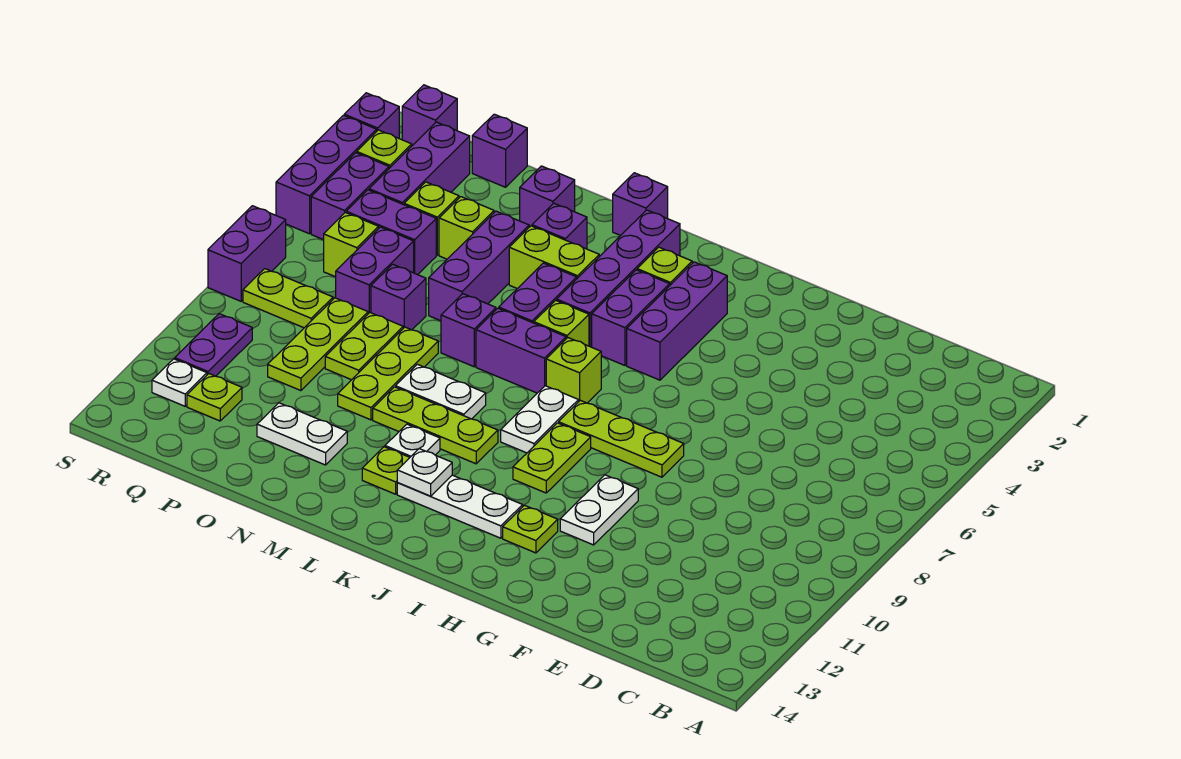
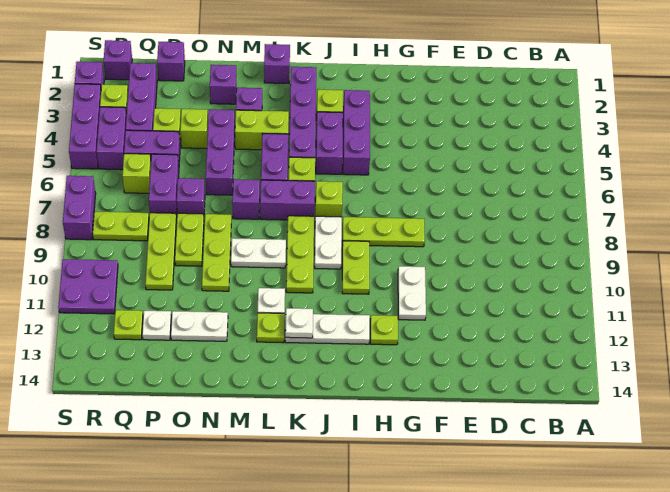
lime plate K10:M10 level 1 -> lime plate K8:K10 level 1
purple plate R10:R11 level 1 -> purple plate R10:S11 level 1
white plate R12 level 1 -> white plate P12 level 1

